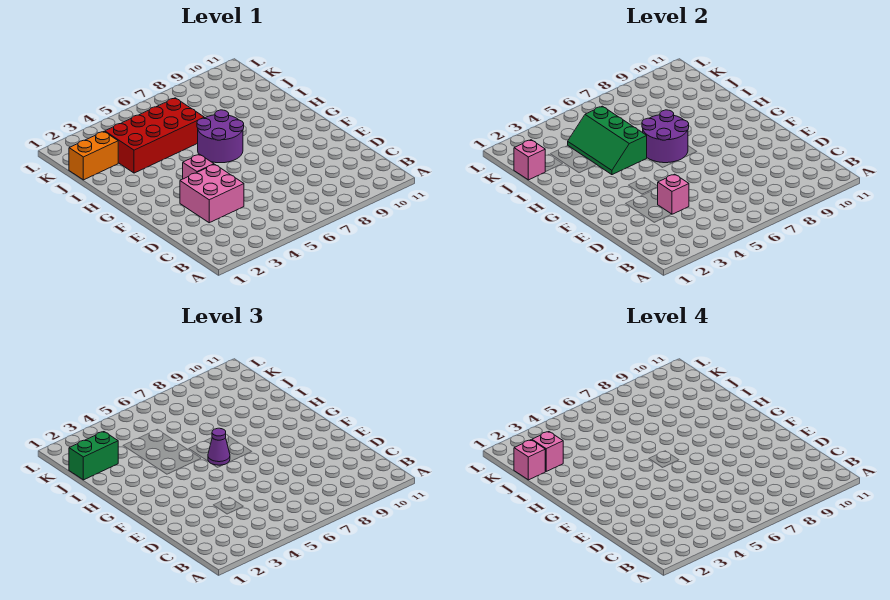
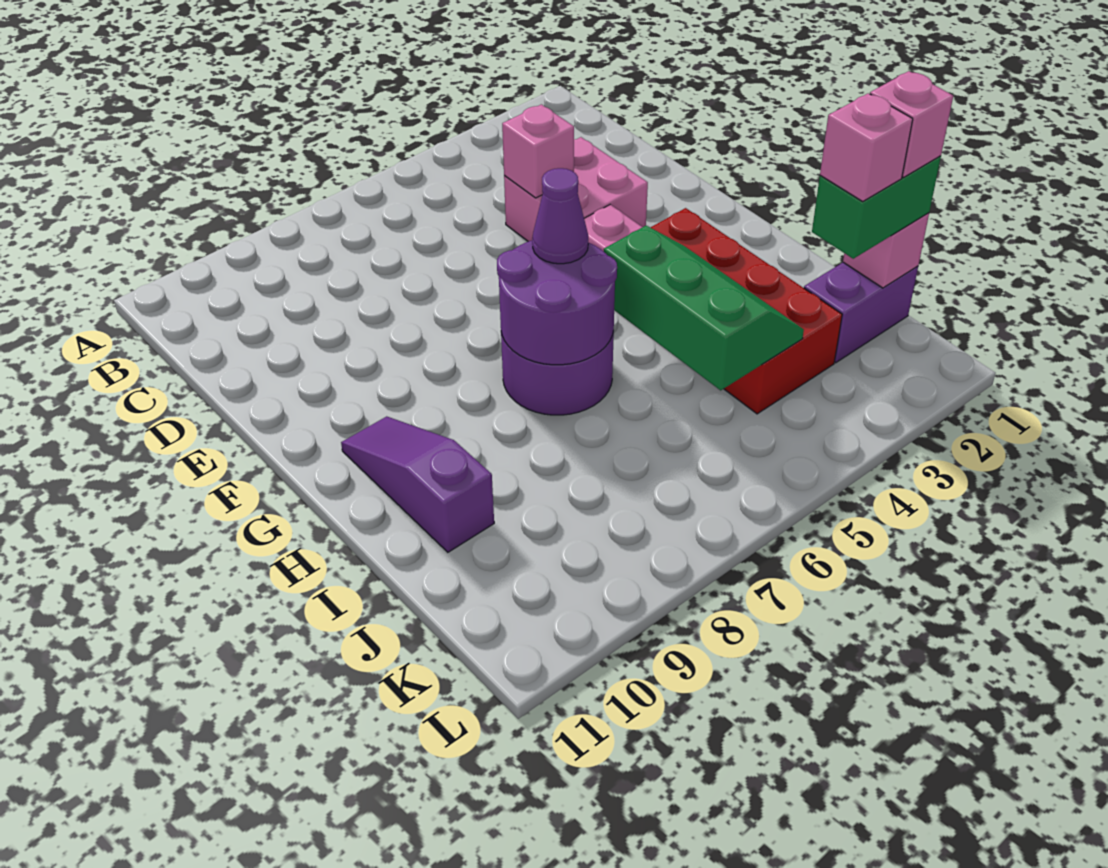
none -> purple slope G10:I10 level 1 top I
red brick I3:J6 level 1 -> red brick G3:J4 level 1
orange brick J1:J2 level 1 -> purple brick J1:J2 level 1

